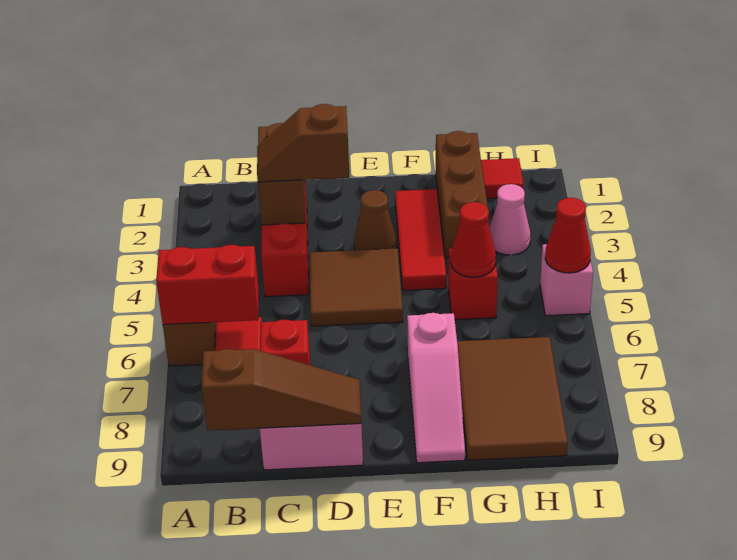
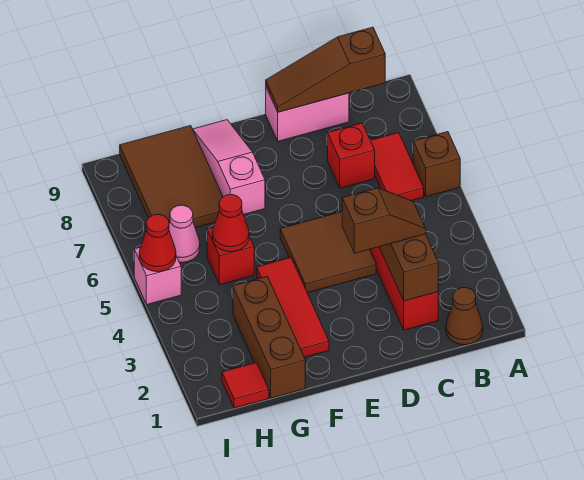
red brick A6:B6 level 2 -> none
brown cone E3 level 1 -> brown cone B1 level 1
pink cone H3 level 1 -> pink cone H6 level 1

